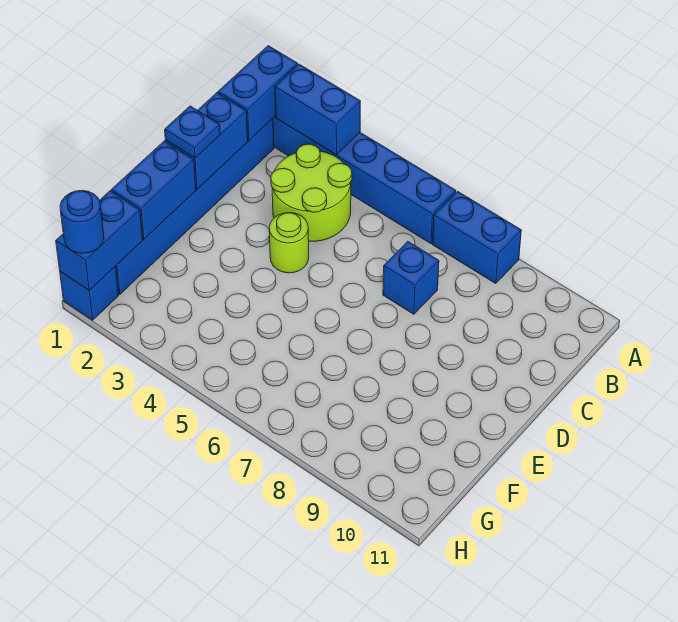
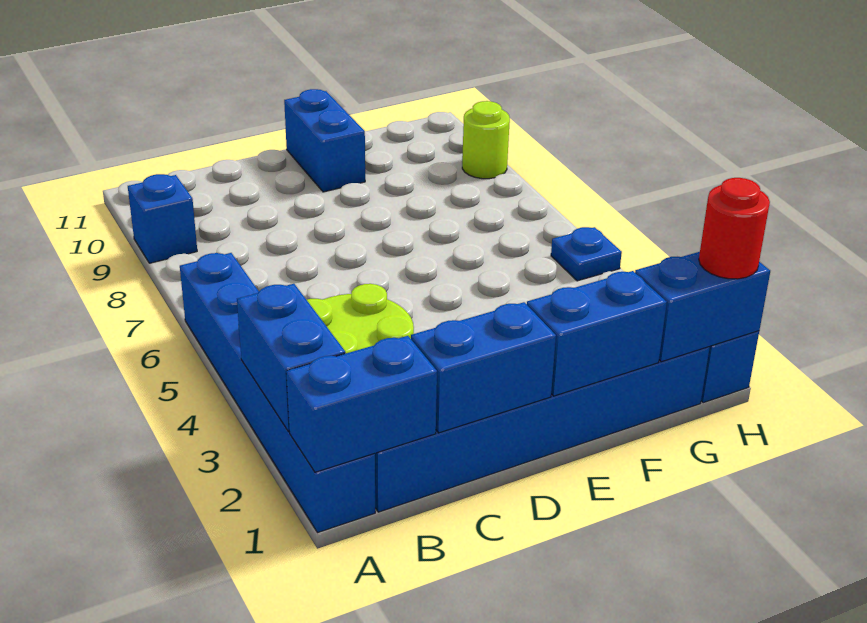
blue brick A7:A8 level 1 -> blue brick E10:E11 level 1
blue brick C7 level 1 -> blue brick A9 level 1
blue plate D1 level 3 -> blue plate H5 level 1
lime round brick D4 level 1 -> lime round brick H9 level 1
blue round brick H1 level 3 -> red round brick H1 level 3

